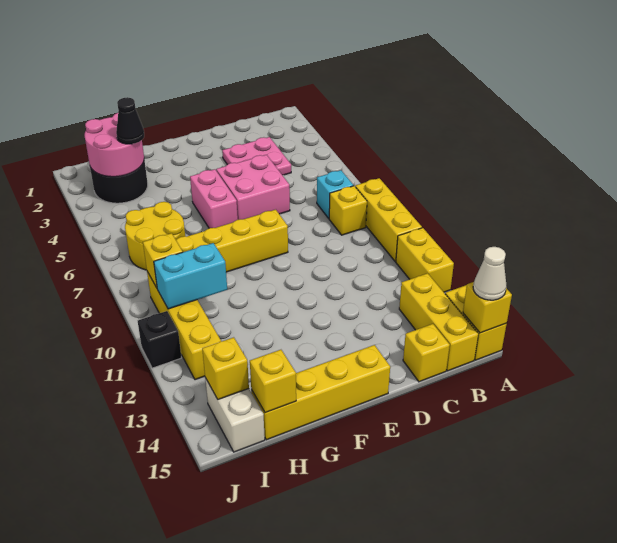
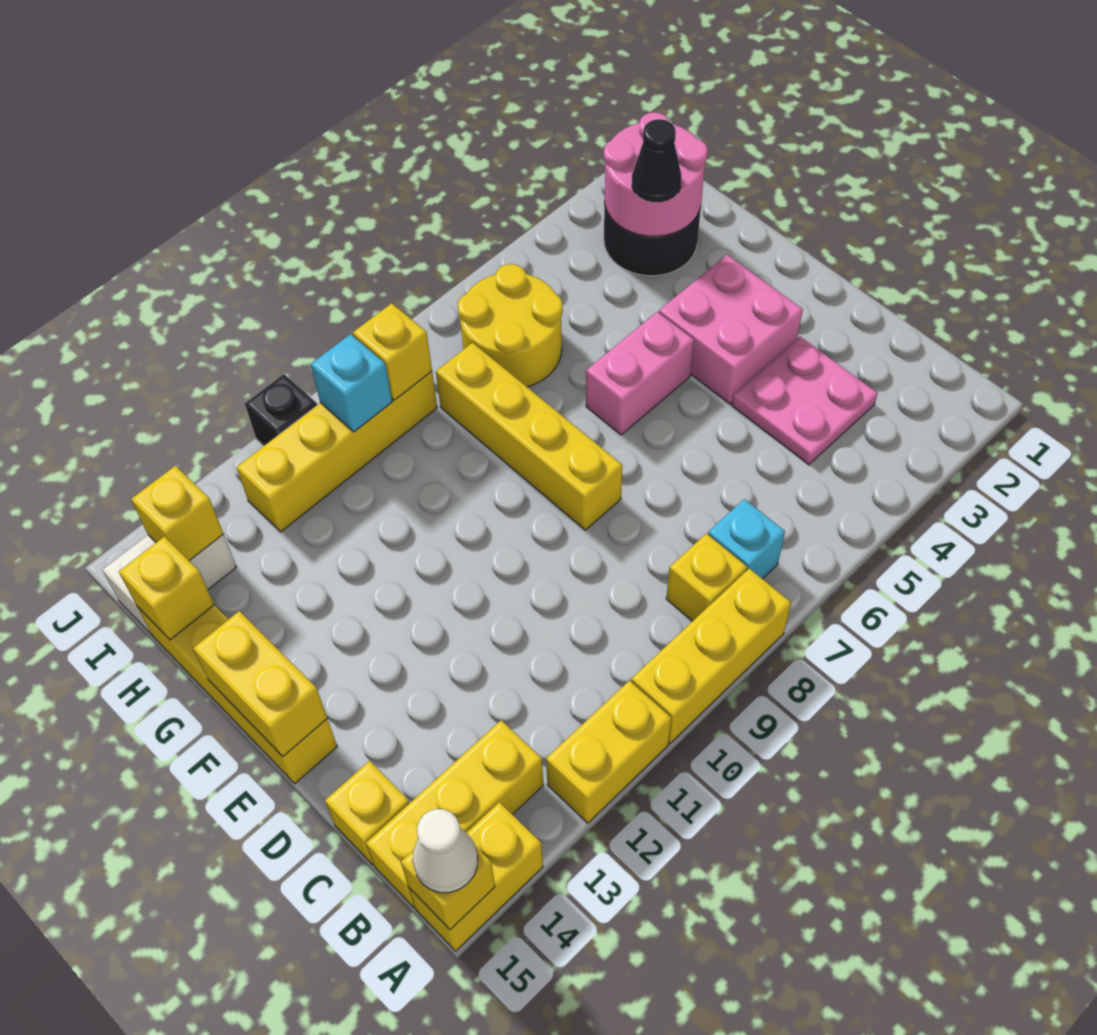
pink brick D5:E6 level 1 -> pink brick E3:F4 level 1
none -> yellow brick E15:F15 level 2
cyan brick H10:I10 level 2 -> cyan brick I10 level 2

